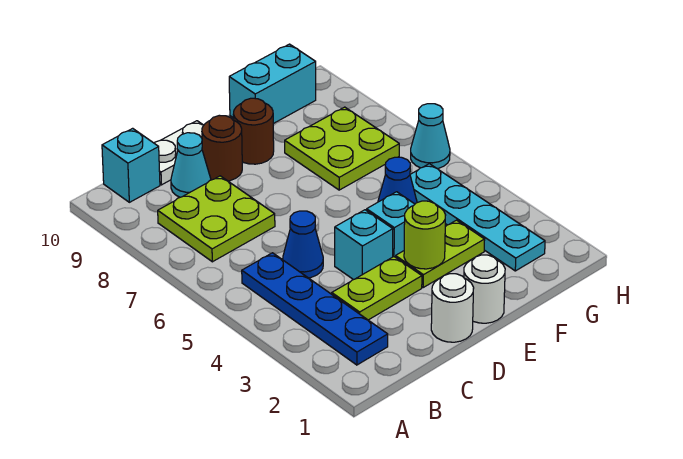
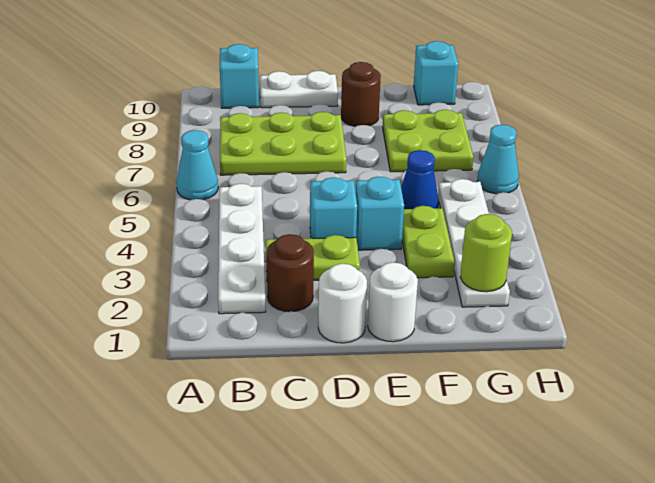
blue plate B2:B5 level 1 -> white plate B2:B5 level 1
lime plate B7:C8 level 1 -> lime plate B7:D8 level 1
blue cone C5 level 1 -> none
cyan cone C9 level 1 -> cyan cone A6 level 1
brown round brick D9 level 1 -> brown round brick C2 level 1
lime plate E3:F3 level 1 -> lime plate F3:F4 level 1
lime round brick E3 level 2 -> lime round brick G2 level 2
cyan brick F10:G10 level 1 -> cyan brick G10 level 1
cyan plate G2:G5 level 1 -> white plate G2:G5 level 1

